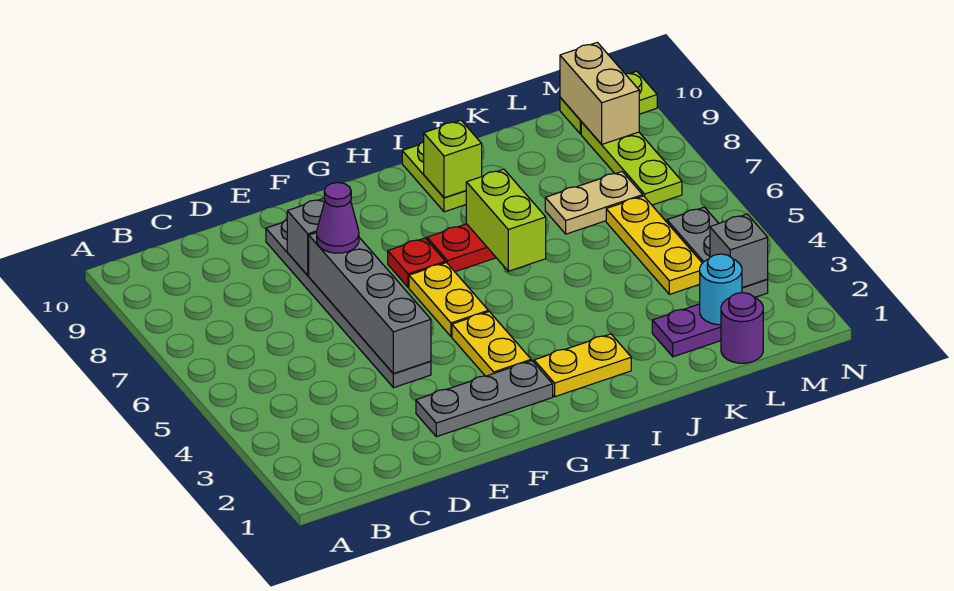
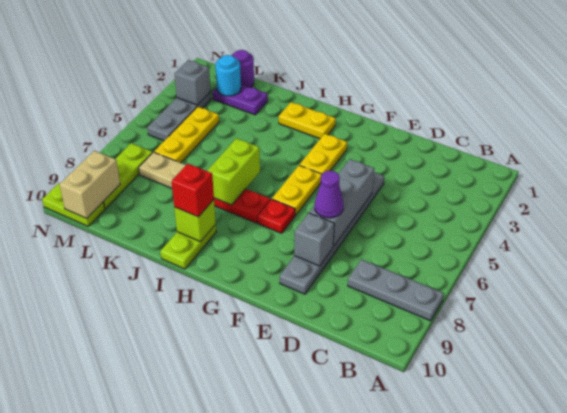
grey plate E2:G2 level 1 -> grey plate A8:C8 level 1
grey brick E4:E7 level 2 -> grey brick E5:E7 level 2
none -> red brick I9 level 3

